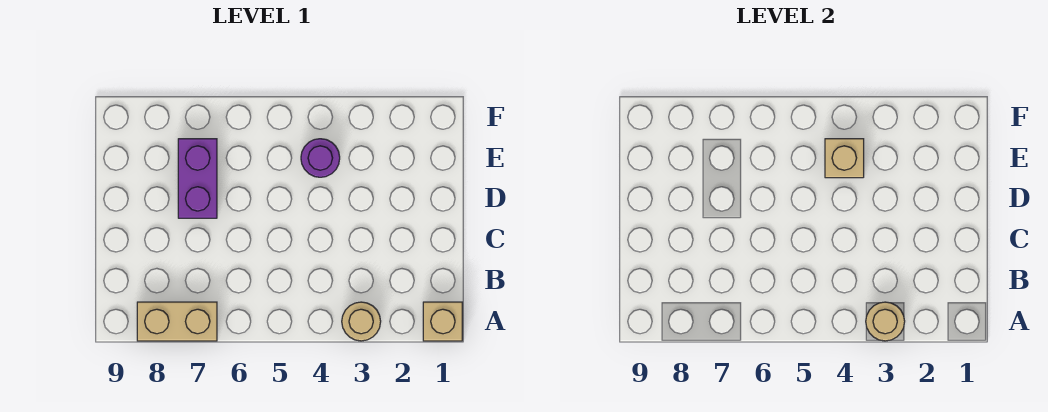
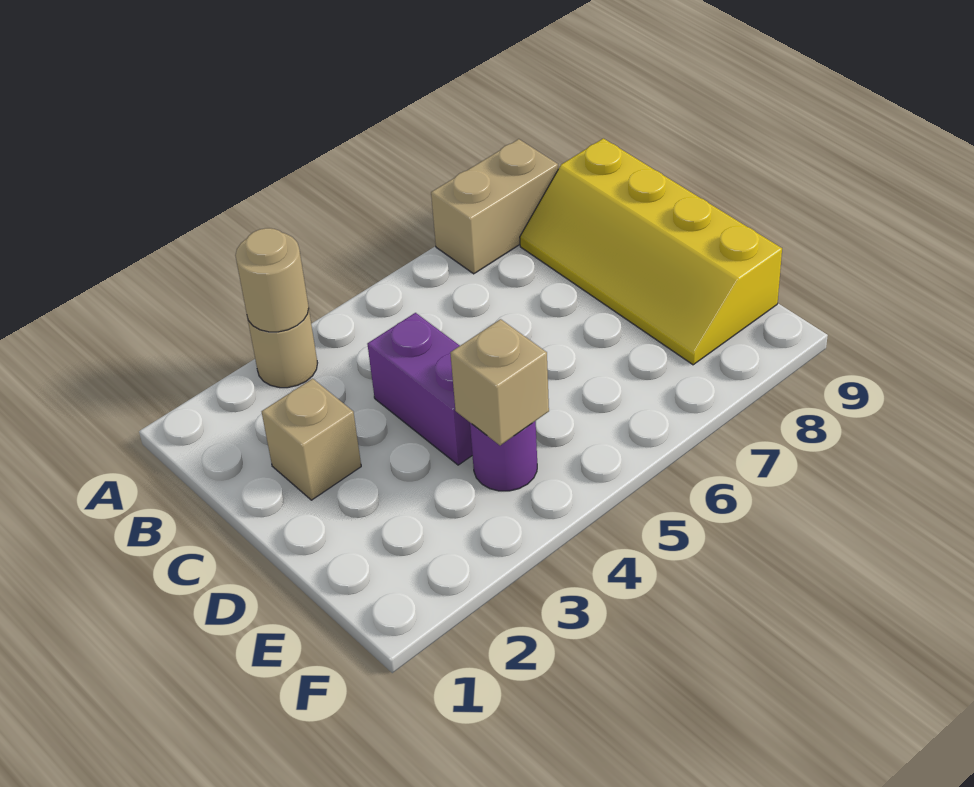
tan brick A1 level 1 -> tan brick C2 level 1
none -> yellow slope B8:E9 level 1 top 9
purple brick D7:E7 level 1 -> purple brick C4:D4 level 1

